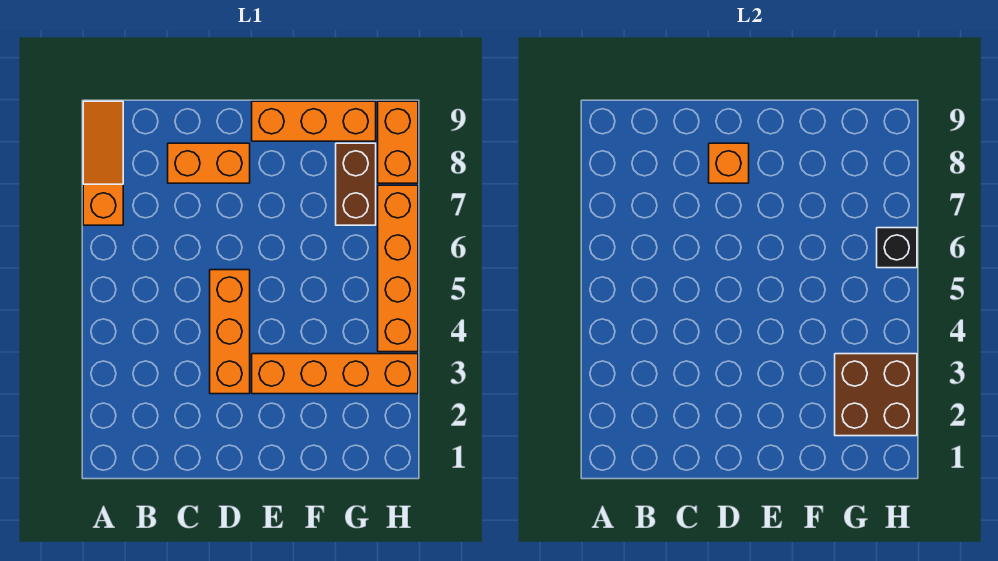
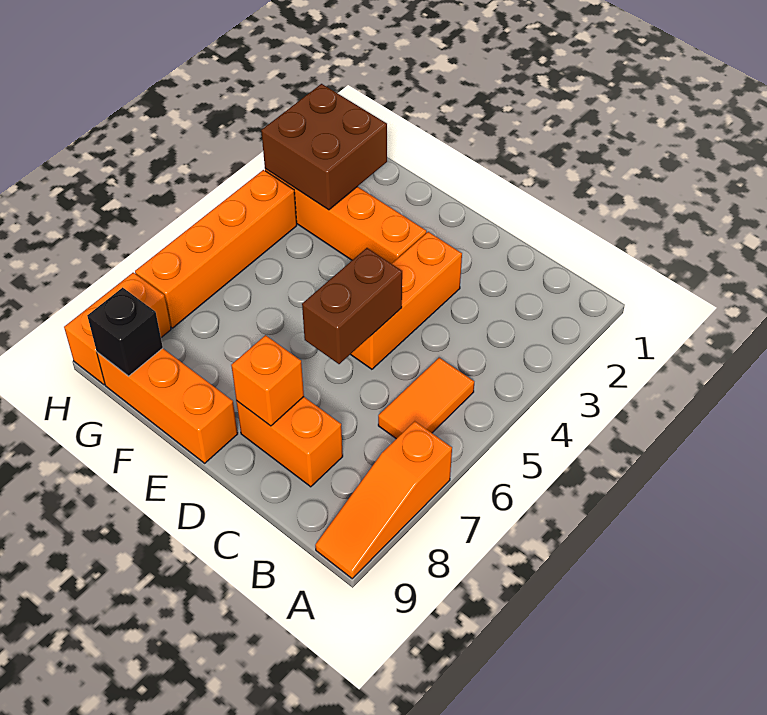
none -> orange tile B5:B6 level 1
brown brick G7:G8 level 1 -> brown brick D5:D6 level 2
black brick H6 level 2 -> black brick G9 level 2

